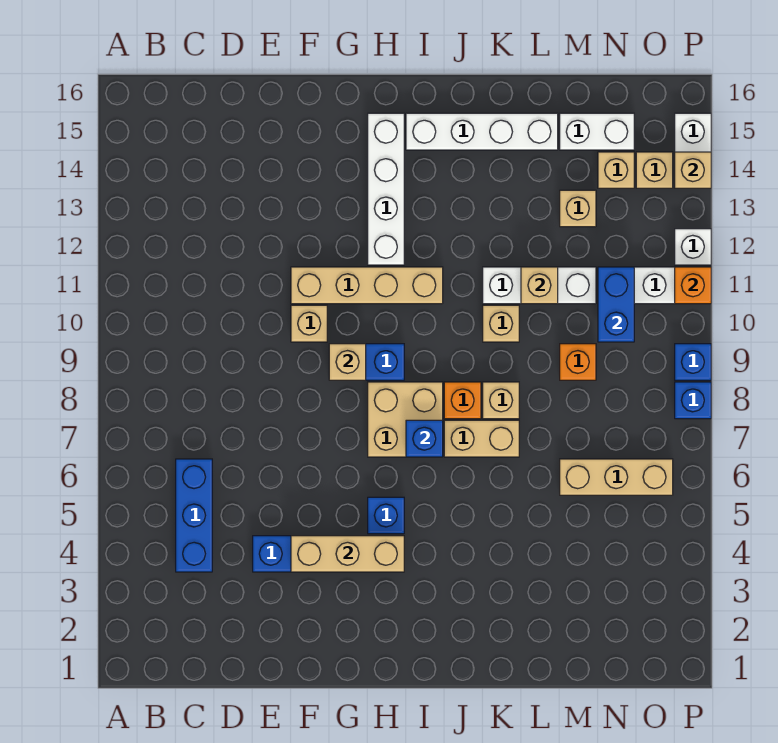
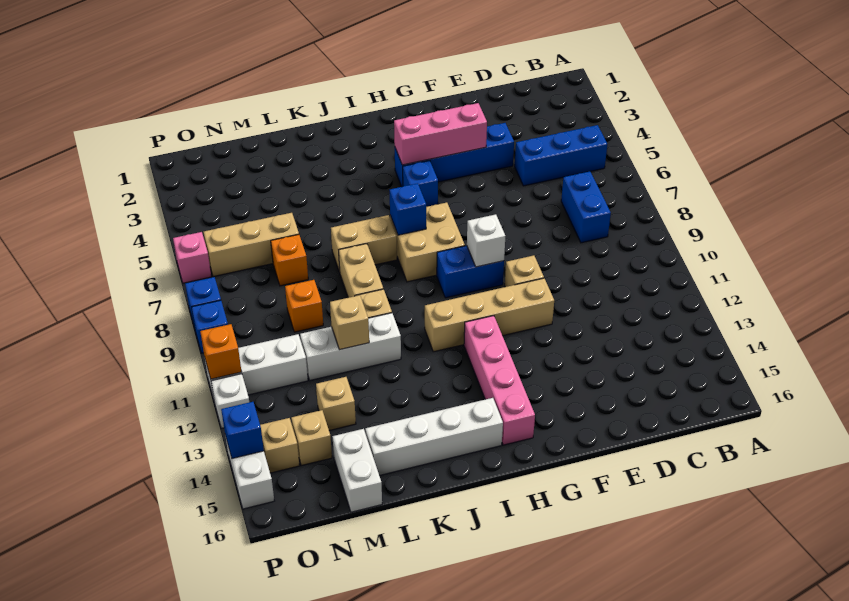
blue brick C4:C6 level 1 -> blue brick B5:D5 level 1
tan brick F4:H4 level 2 -> pink brick F4:H4 level 2
tan brick G9 level 2 -> white brick G9 level 2
white brick H12:H15 level 1 -> pink brick H12:H15 level 1
orange brick J8 level 1 -> orange brick M7 level 1
tan brick K8 level 1 -> tan brick K8:K9 level 1
white brick M15:N15 level 1 -> white brick M15:M16 level 1
blue brick N10:N11 level 2 -> blue brick C7:C8 level 1
none -> pink brick P6 level 1
tan brick P14 level 2 -> blue brick P14 level 2

